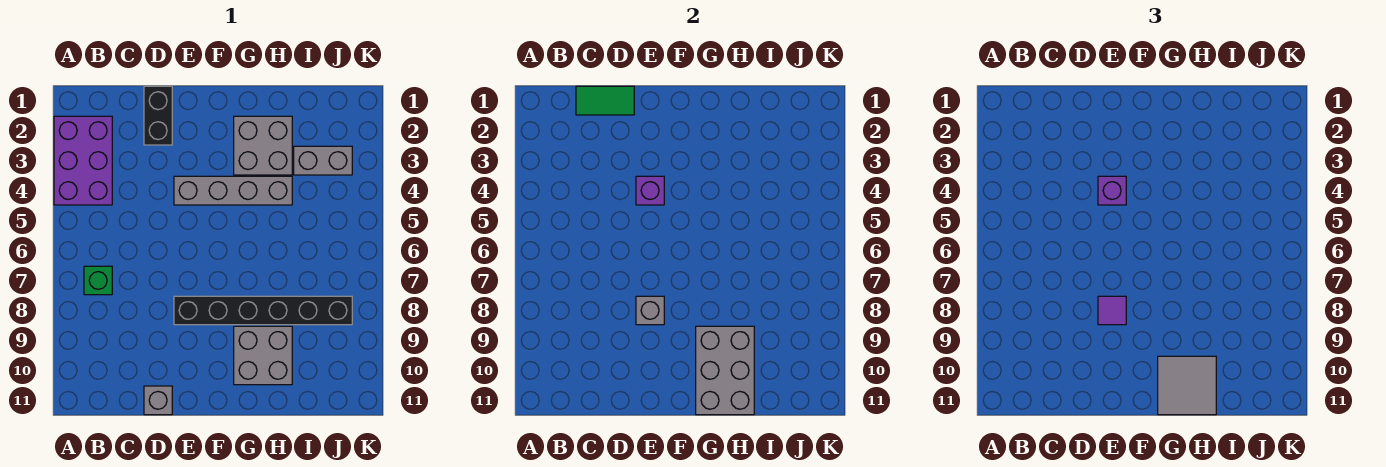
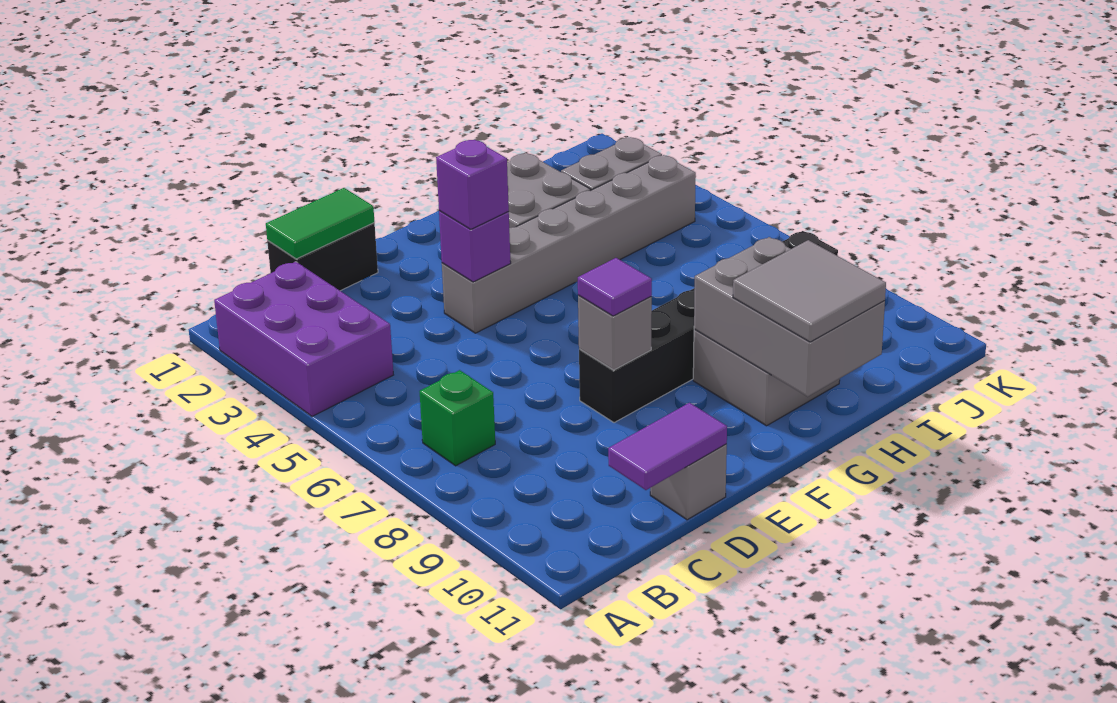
none -> purple tile C11:D11 level 2
black brick D1:D2 level 1 -> black brick C1:D1 level 1
grey brick E4:H4 level 1 -> grey brick E4:J4 level 1

